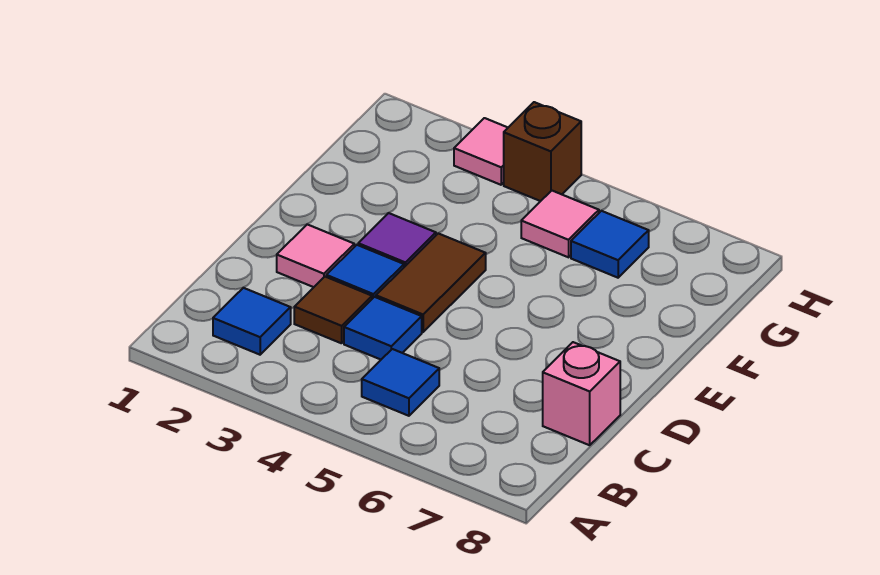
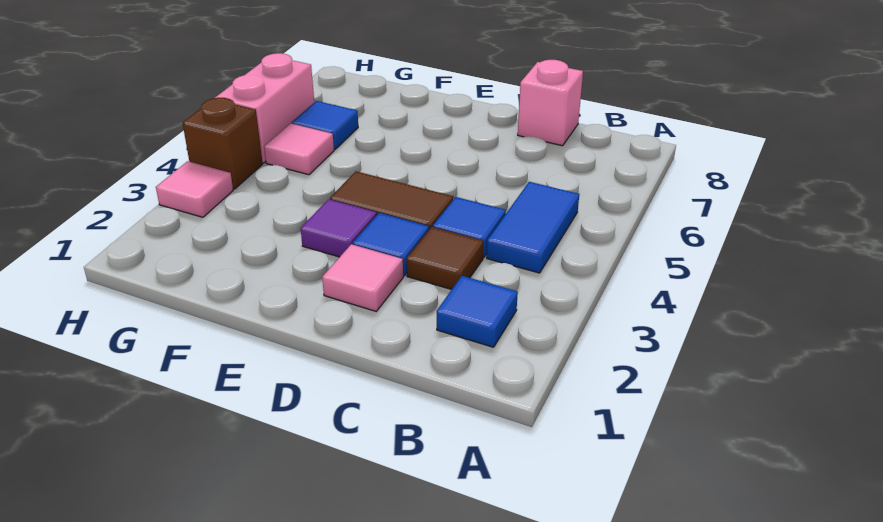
blue tile B5 level 1 -> blue tile B4:B5 level 1
none -> pink brick H5:H6 level 1

